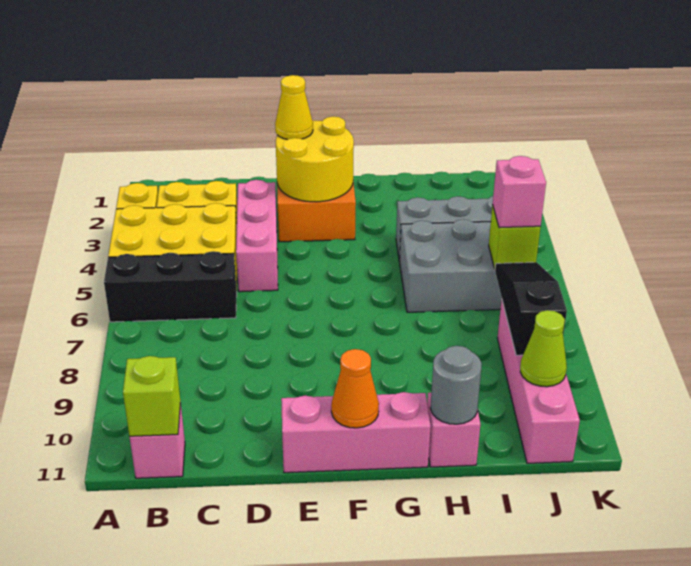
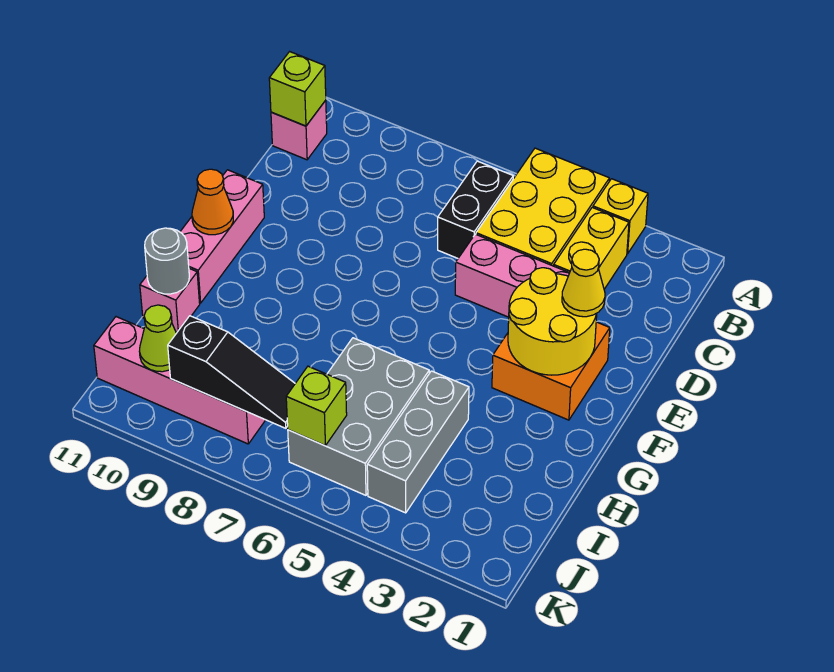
black brick A6:C6 level 1 -> black brick B6:C6 level 1
pink brick J6 level 3 -> none

